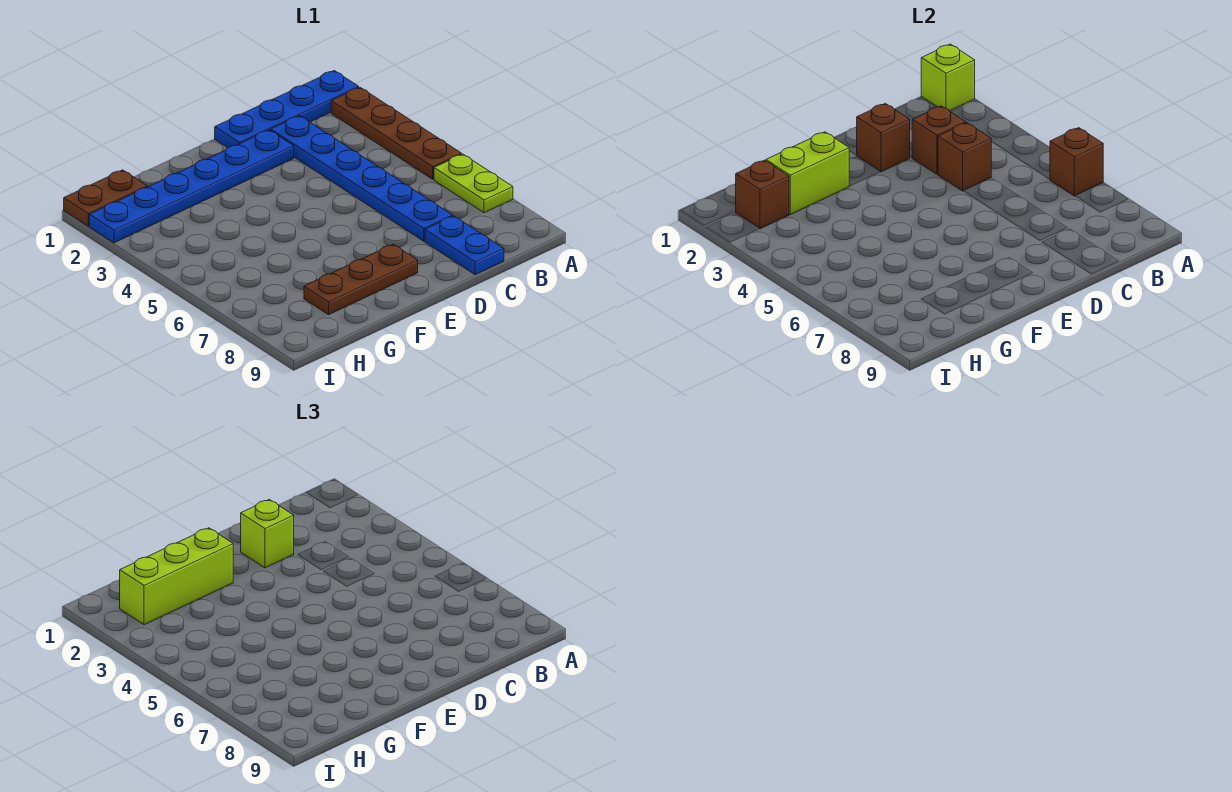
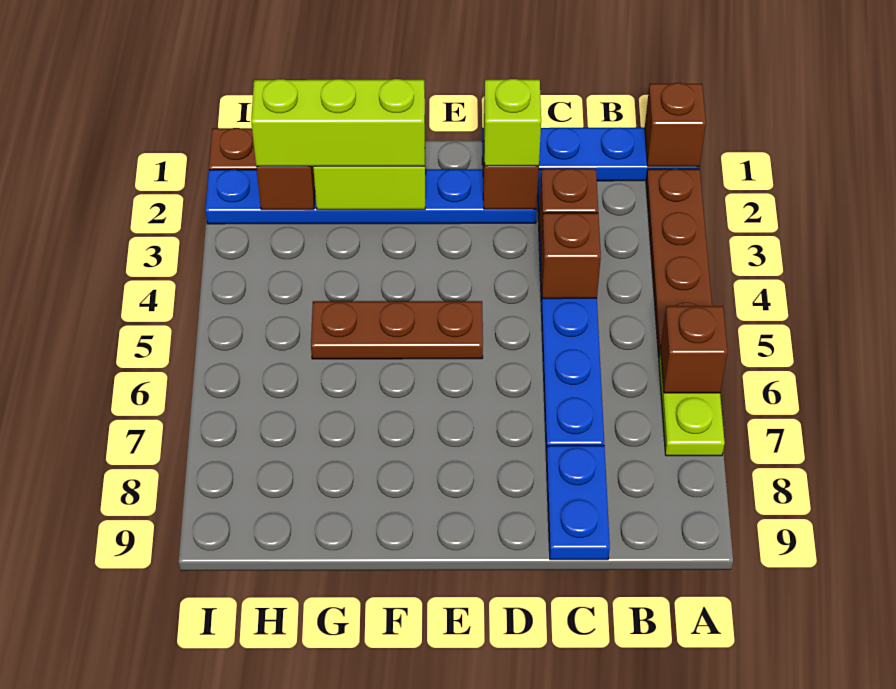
lime brick A1 level 2 -> brown brick A1 level 2
brown plate E8:G8 level 1 -> brown plate E5:G5 level 1

